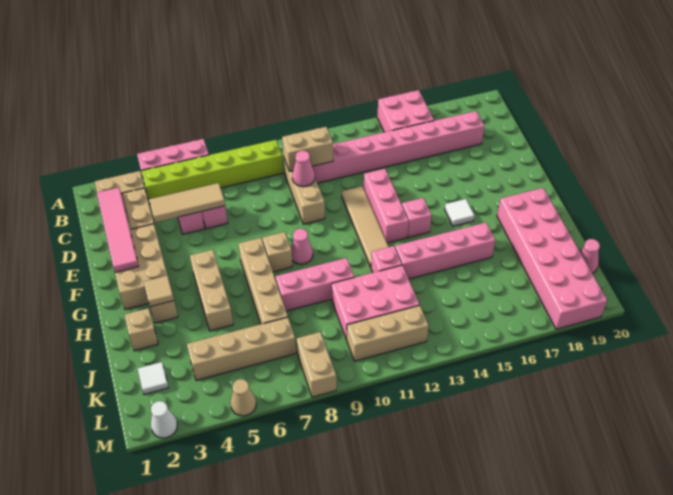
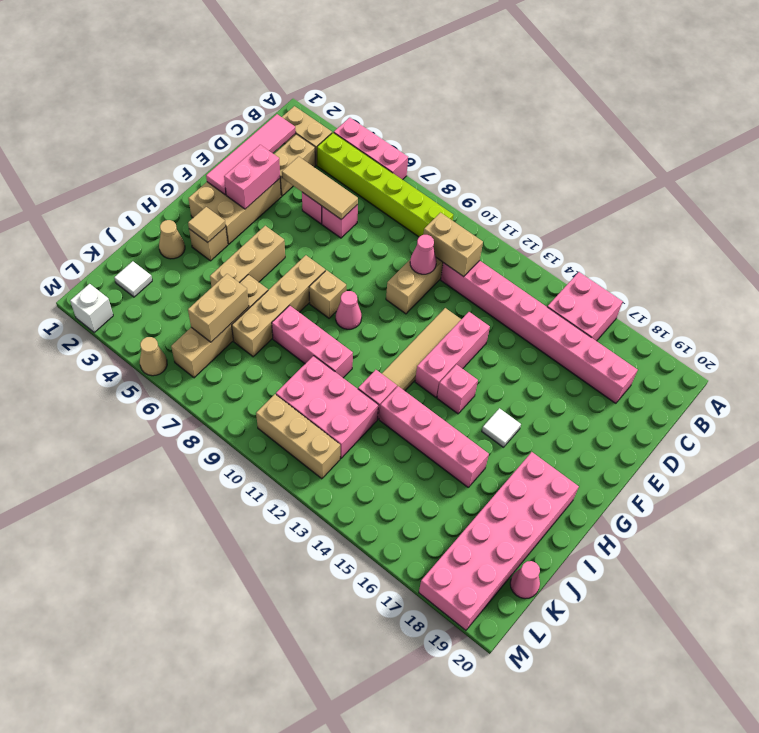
none -> pink brick E3:F3 level 2
tan brick I2 level 1 -> tan cone I2 level 1
tan brick K4:K7 level 1 -> tan brick I6:L6 level 1
tan brick L8:M8 level 1 -> tan brick J6:K6 level 2
white cone M2 level 1 -> white brick M2 level 1

